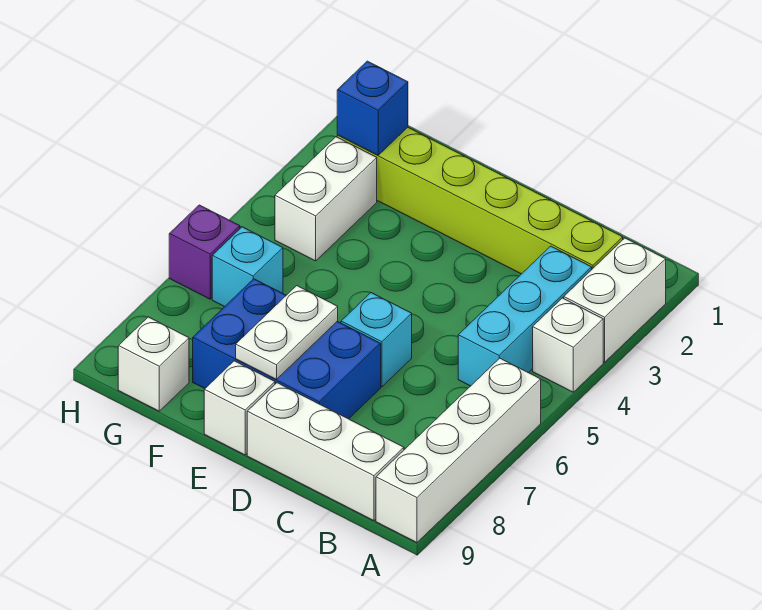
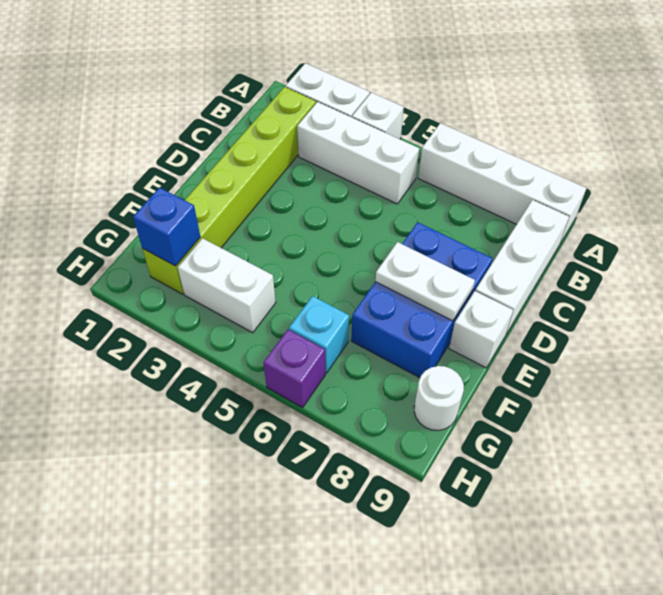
cyan brick B3:B5 level 1 -> white brick B3:B5 level 1
cyan brick D6 level 1 -> none
white brick G9 level 1 -> white round brick G9 level 1

